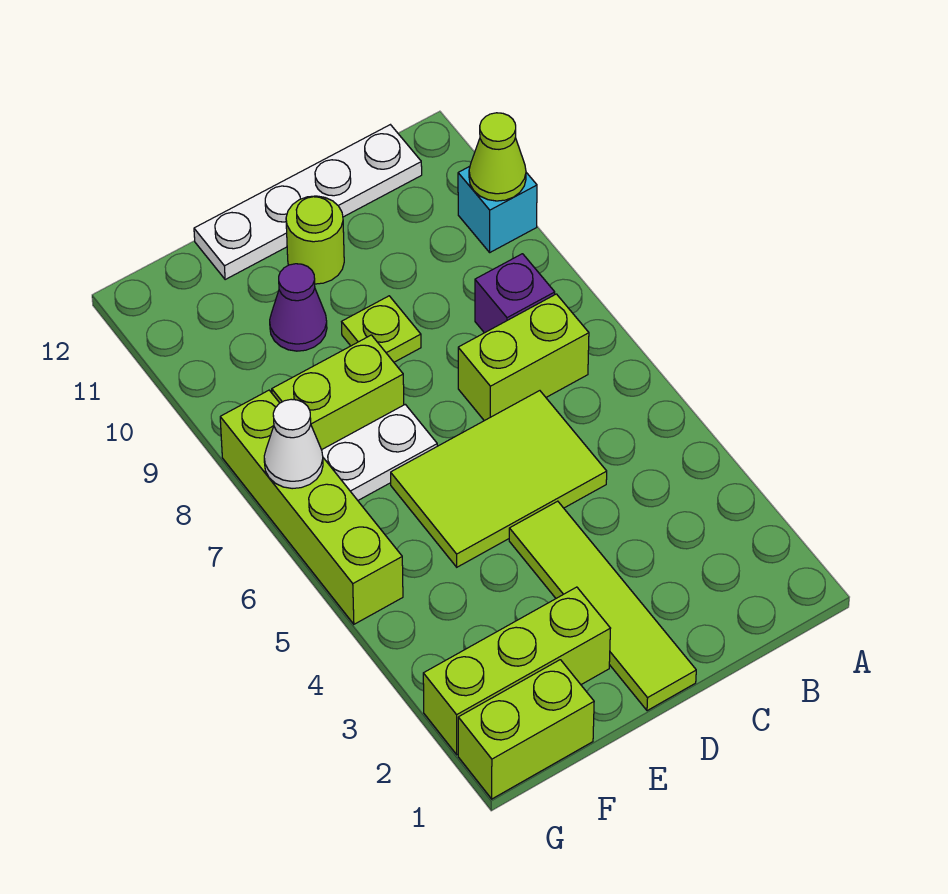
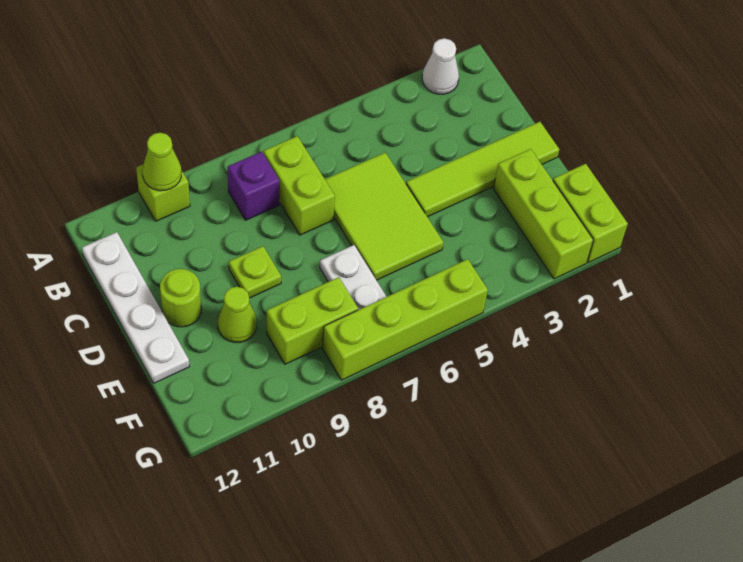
cyan brick A10 level 1 -> lime brick A10 level 1
lime brick E8:F8 level 1 -> lime brick F8:F9 level 1
purple cone E10 level 1 -> lime cone E10 level 1
white cone G7 level 2 -> white cone A2 level 1

